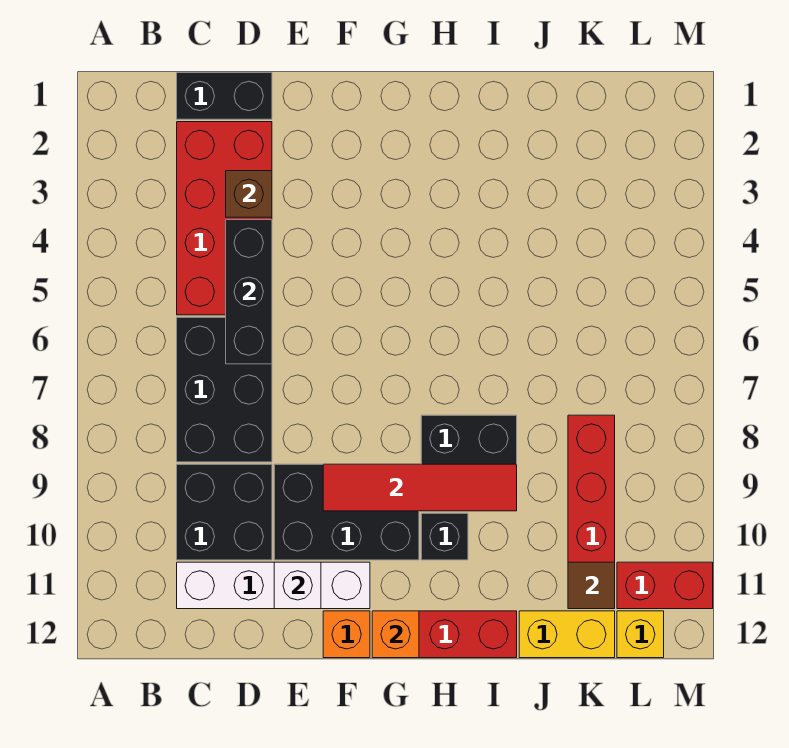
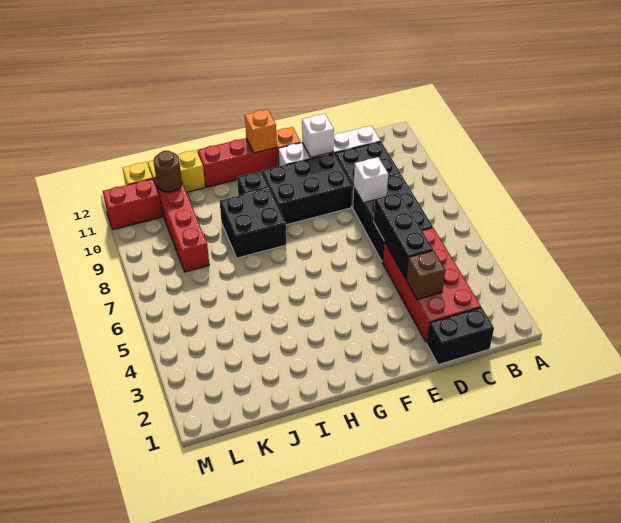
none -> white brick D8 level 2
red tile F9:I9 level 2 -> none
brown tile K11 level 2 -> brown round brick K11 level 2

